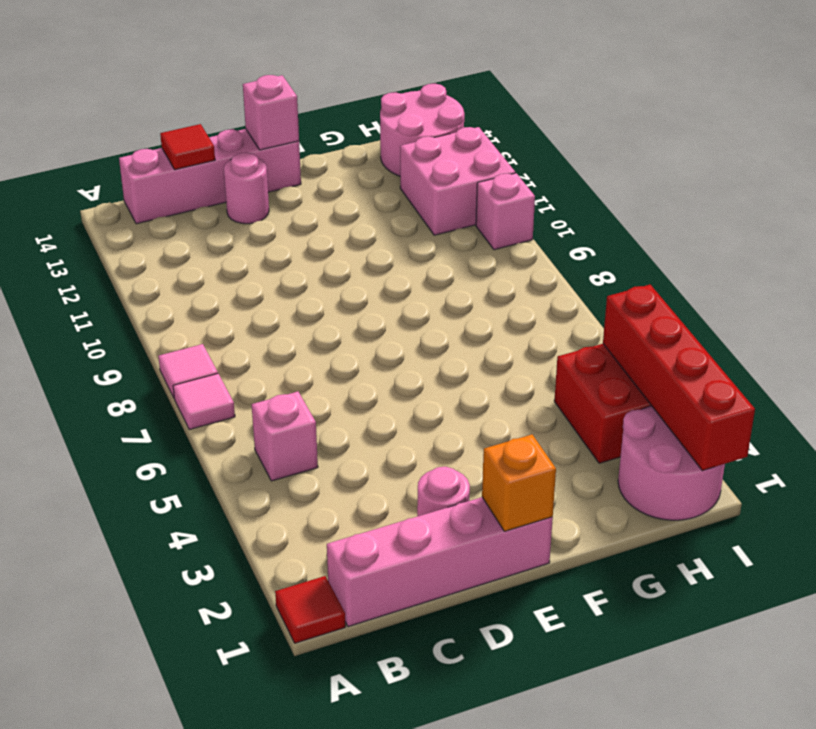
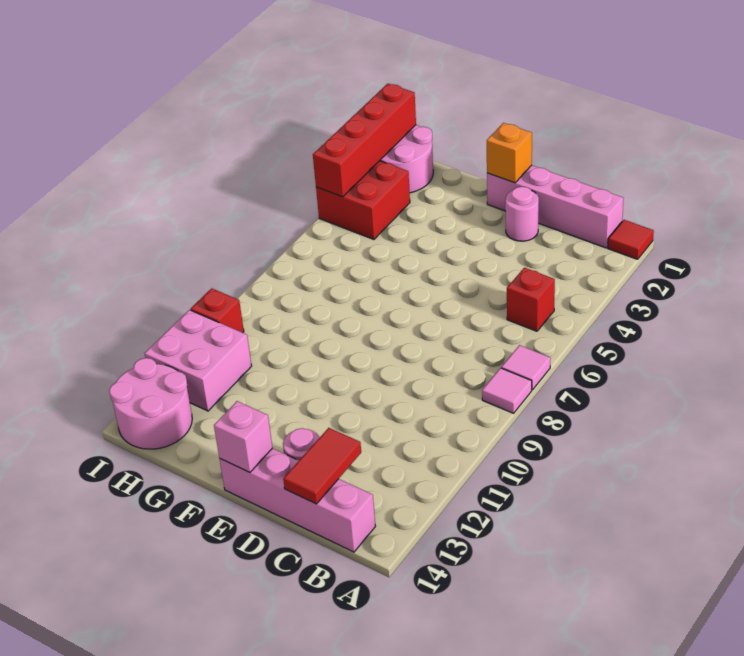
pink brick B5 level 1 -> red brick B5 level 1
red tile C14 level 2 -> red tile C13:C14 level 2
pink brick I10 level 1 -> red brick I10 level 1

